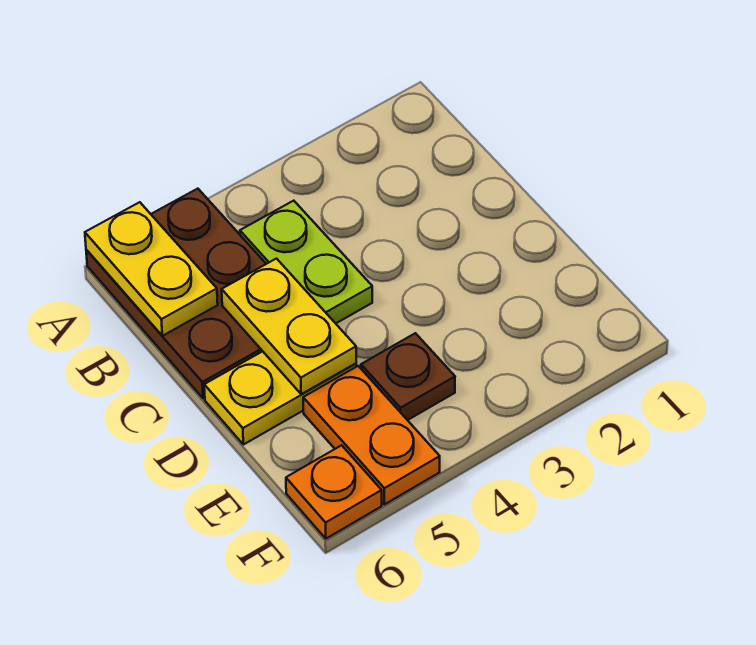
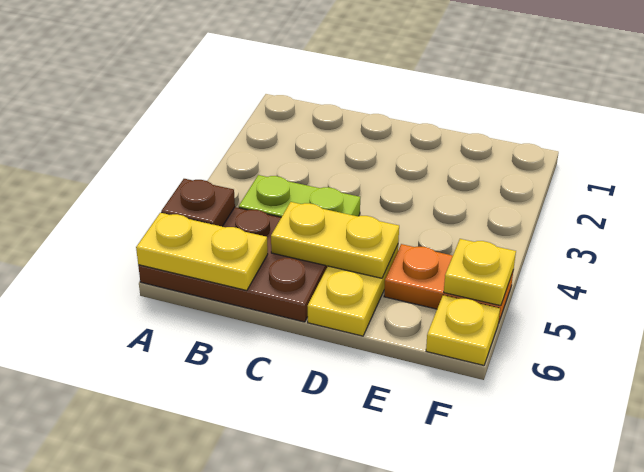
brown plate E4 level 1 -> brown plate A5 level 2
none -> yellow plate F5 level 2
orange plate F6 level 1 -> yellow plate F6 level 1

